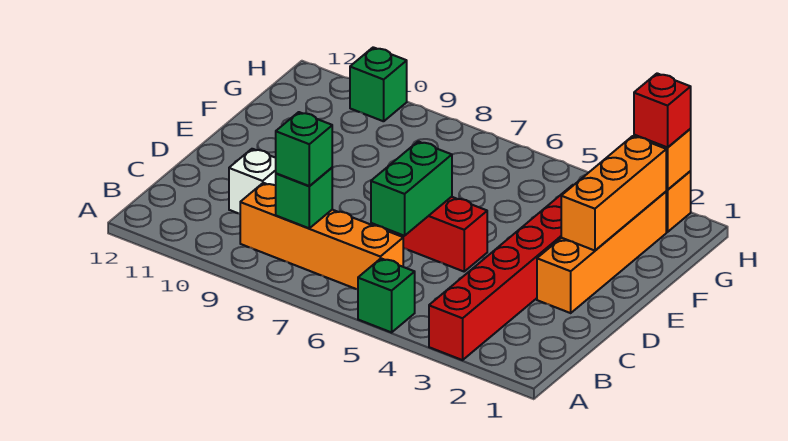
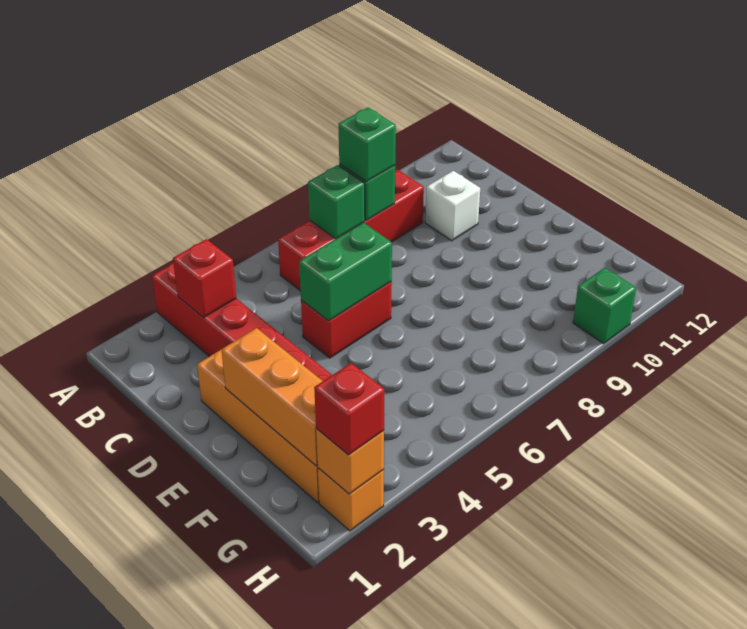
green brick A5 level 1 -> green brick B7 level 2
none -> red brick B3 level 2
orange brick B6:B9 level 1 -> red brick B6:B9 level 1
green brick C6:D6 level 2 -> green brick D5:D6 level 2

